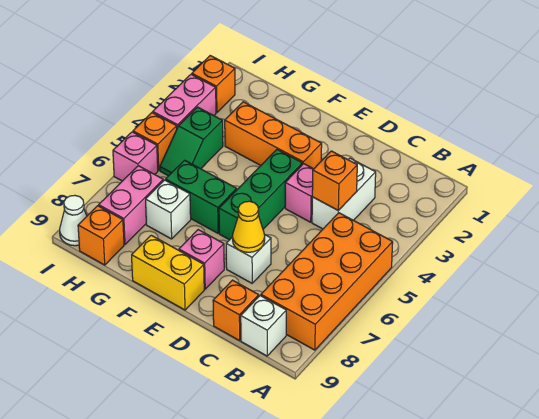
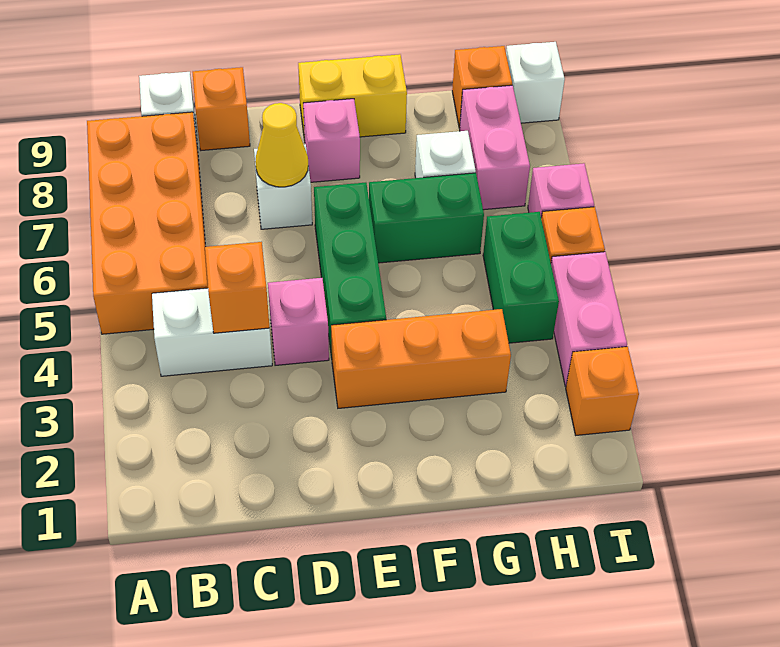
white brick C3:C4 level 1 -> white brick B4:C4 level 1
green slope H4:H5 level 1 top 4 -> green brick H4:H5 level 1
white cone I9 level 1 -> white brick I9 level 1

